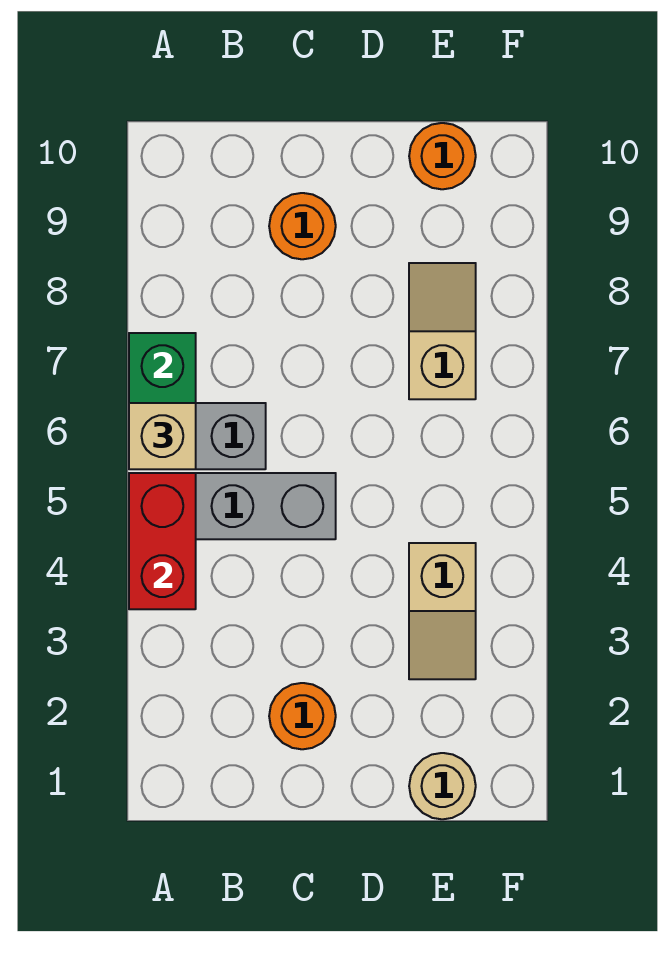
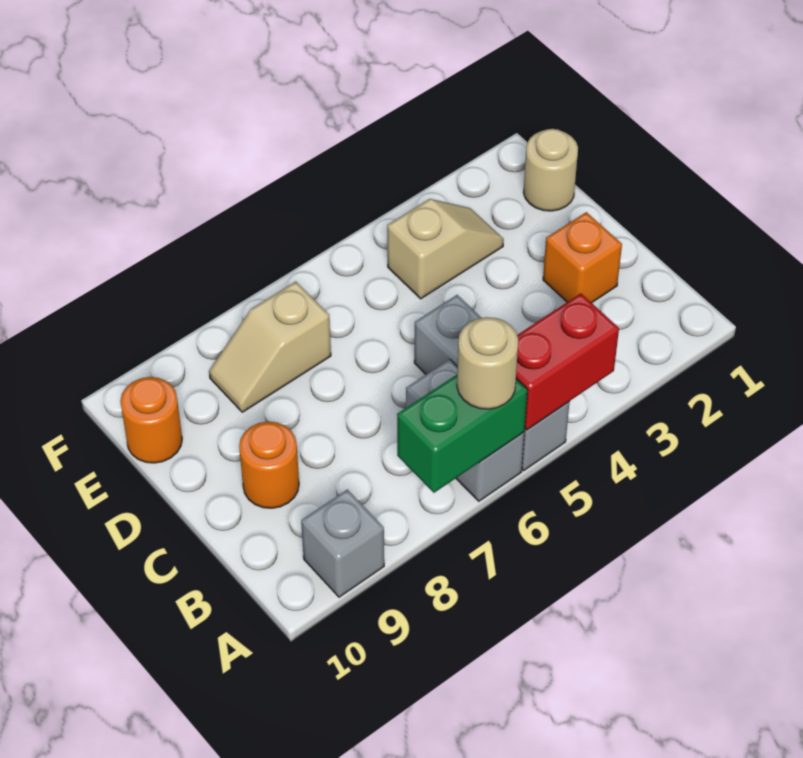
tan brick A6 level 3 -> tan round brick A6 level 3
none -> grey brick A9 level 1
orange round brick C2 level 1 -> orange brick C2 level 1

